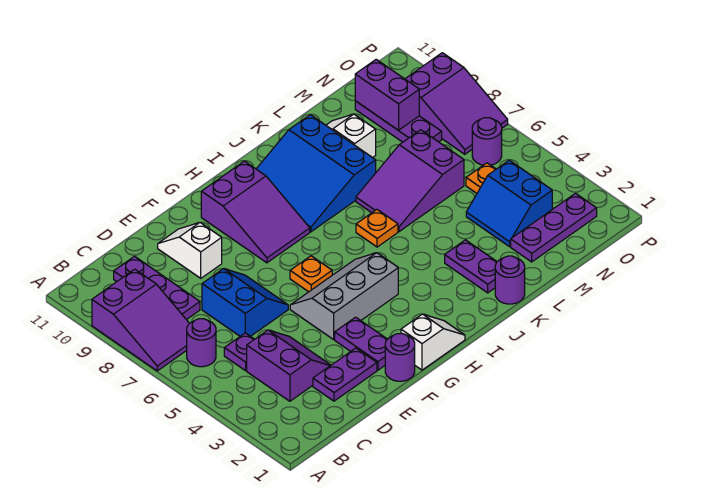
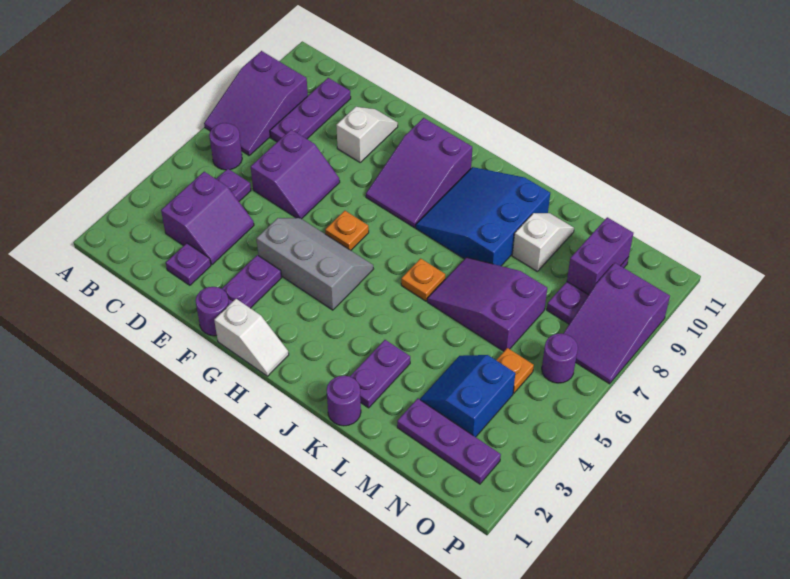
purple plate D2:E2 level 1 -> purple plate D2 level 1
blue slope D6:E7 level 1 top D -> purple slope D6:E7 level 1 top D

